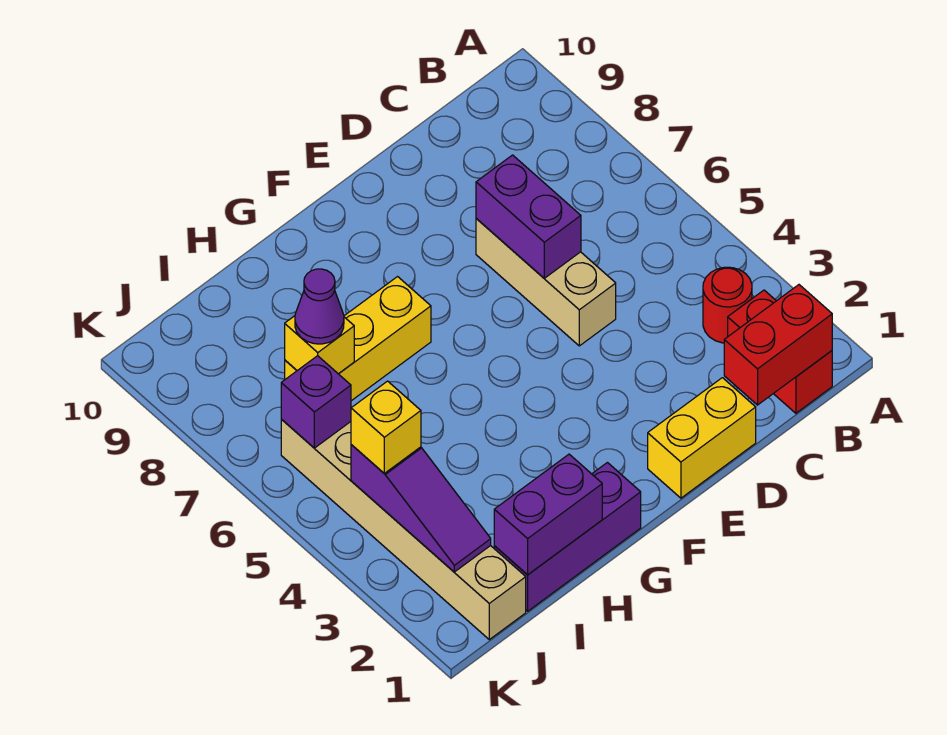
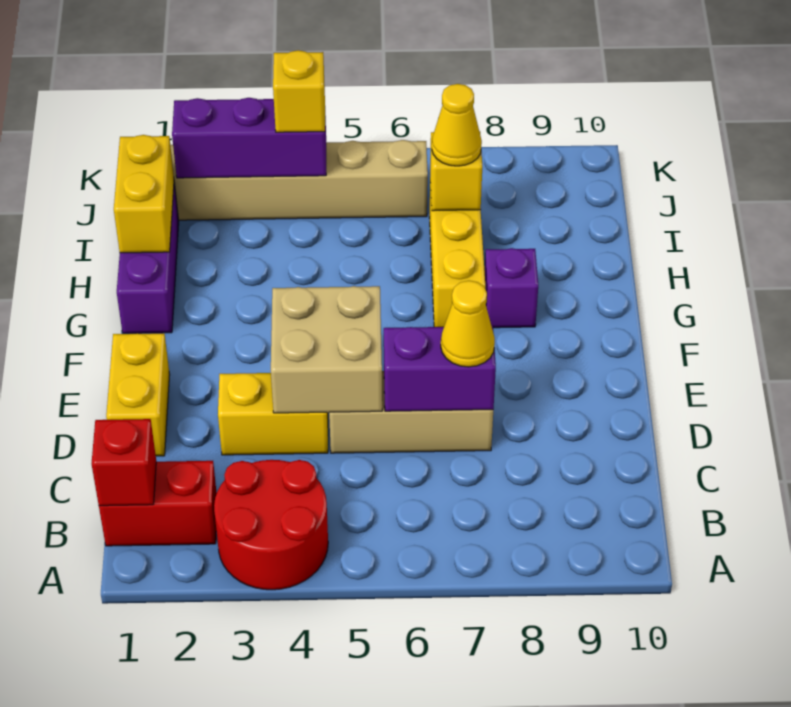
red brick B1:C1 level 2 -> red brick B1 level 2
red round brick B3 level 1 -> red round brick A3:B4 level 1
none -> yellow brick D3:D4 level 1
none -> tan brick D4:E5 level 2
none -> yellow cone D7 level 3
purple brick H1:I1 level 2 -> yellow brick H1:I1 level 2
purple cone I7 level 3 -> yellow cone I7 level 3
purple slope J2:J4 level 2 top 4 -> purple brick J2:J4 level 2
purple brick J6 level 2 -> purple brick G8 level 1

